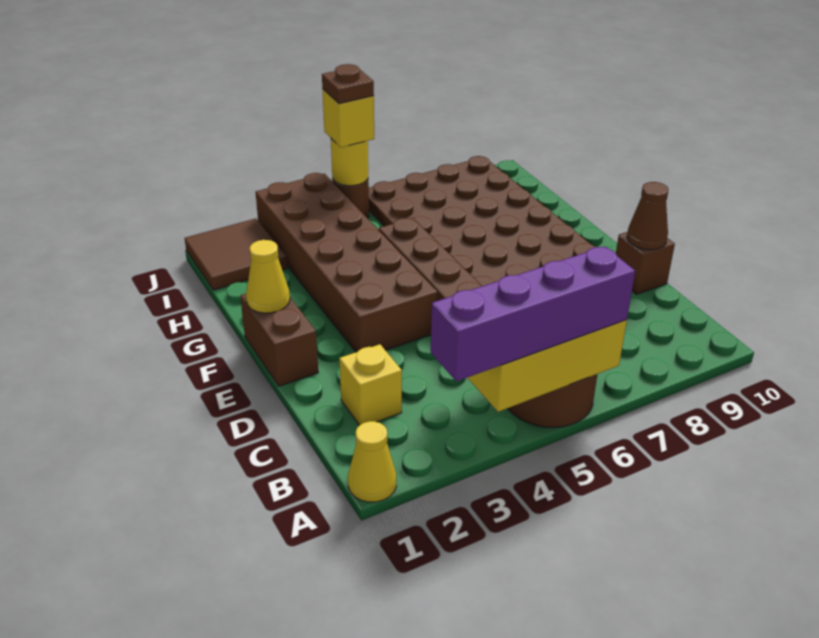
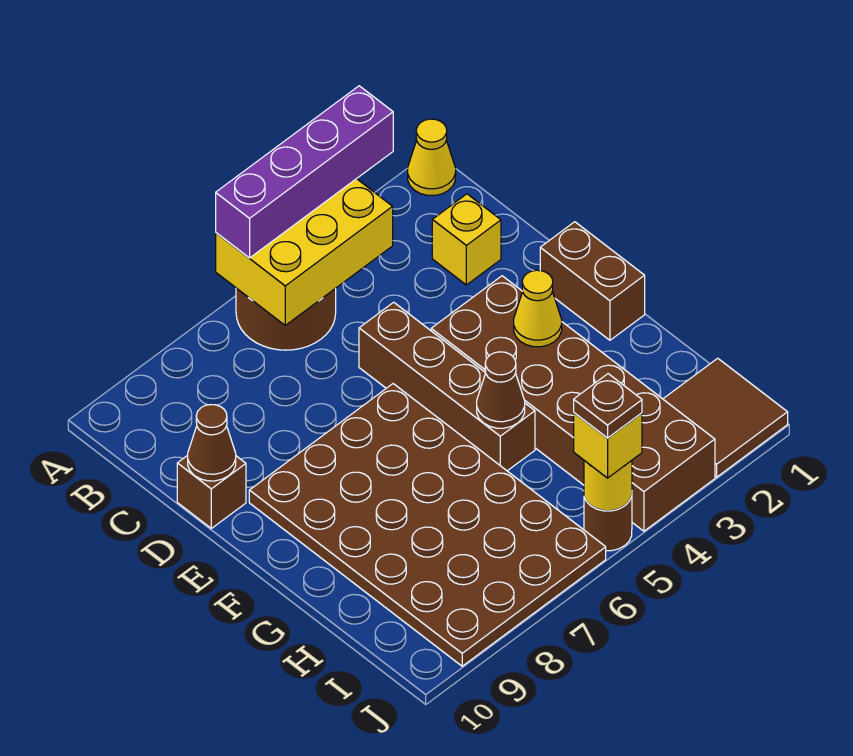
yellow cone F1 level 2 -> yellow cone F3 level 2
none -> brown cone G5 level 2

